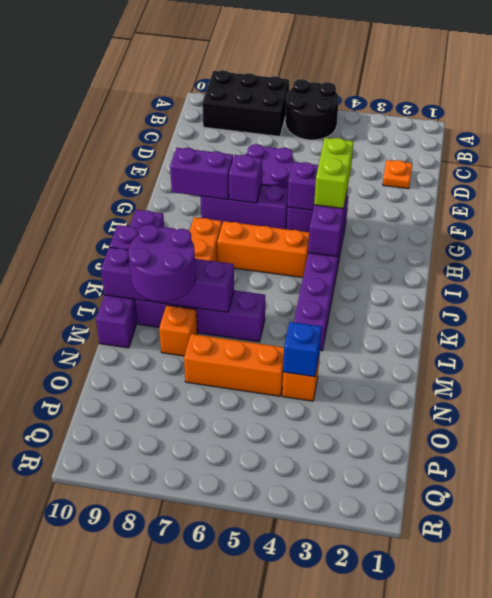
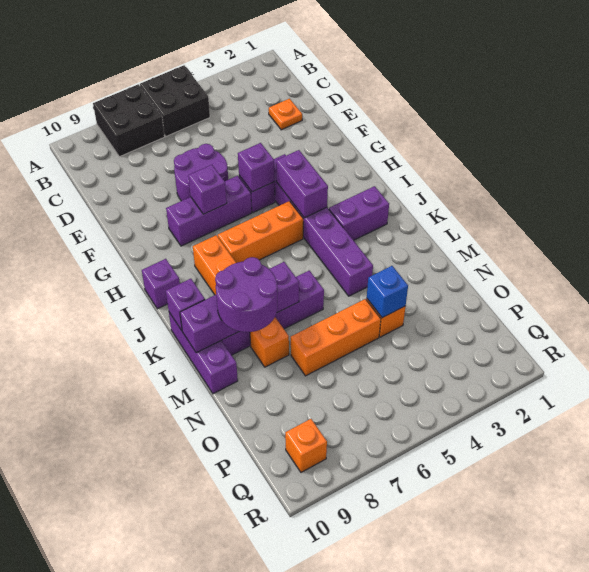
black round brick A5:B6 level 1 -> black brick A5:B6 level 1
black brick A7:B9 level 1 -> black brick A7:B8 level 1
lime brick G4:H4 level 3 -> none
purple brick G8:G9 level 2 -> purple brick J2:J3 level 1
none -> orange brick Q9 level 1

